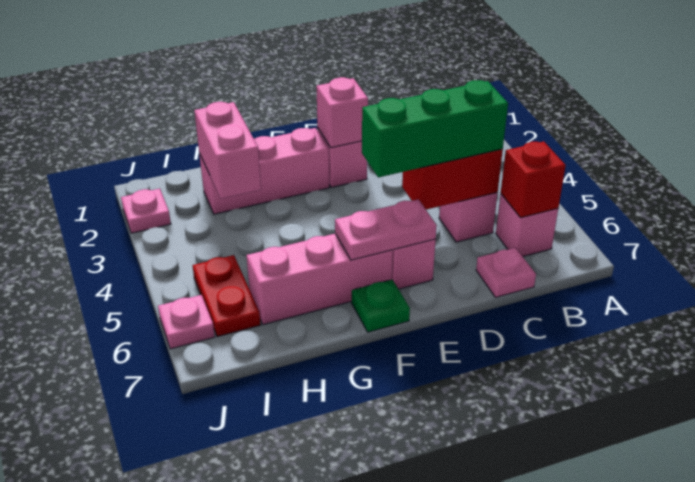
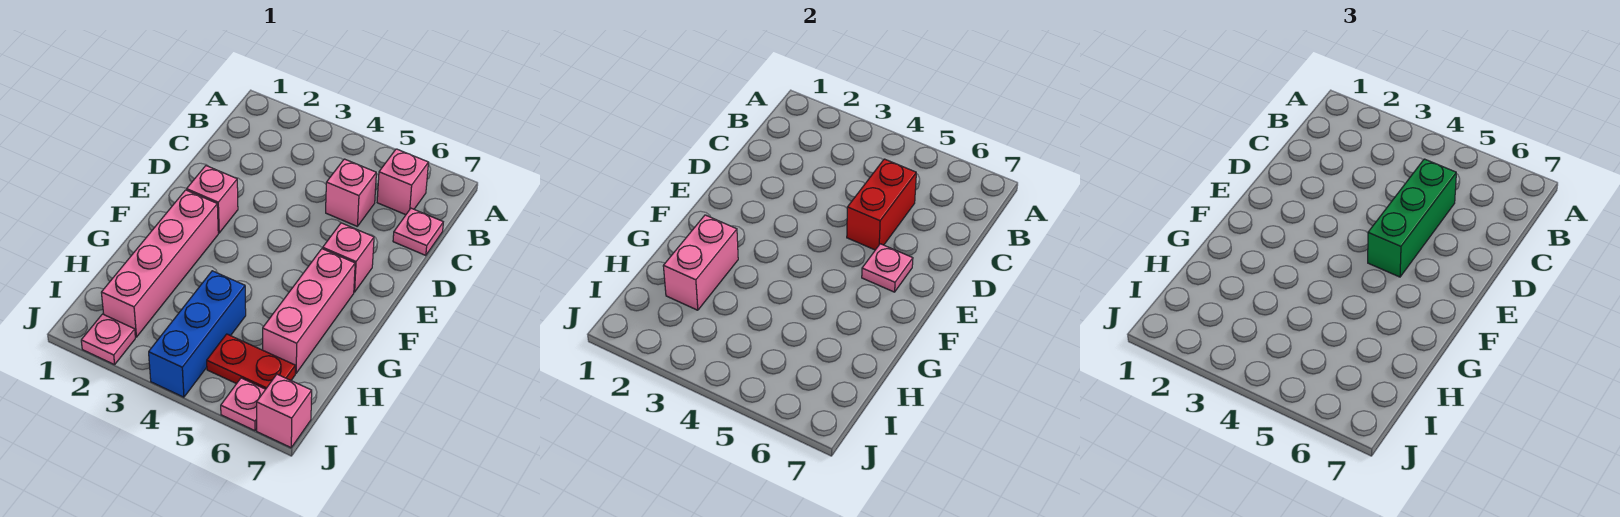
red brick B6 level 2 -> none
pink brick E2 level 2 -> pink brick J7 level 1
pink plate E6:F6 level 2 -> pink plate E6 level 2
pink brick F2:H2 level 1 -> pink brick F2:I2 level 1
green plate F7 level 1 -> none
pink brick H2:H3 level 2 -> pink brick G2:H2 level 2
none -> blue brick H4:J4 level 1

